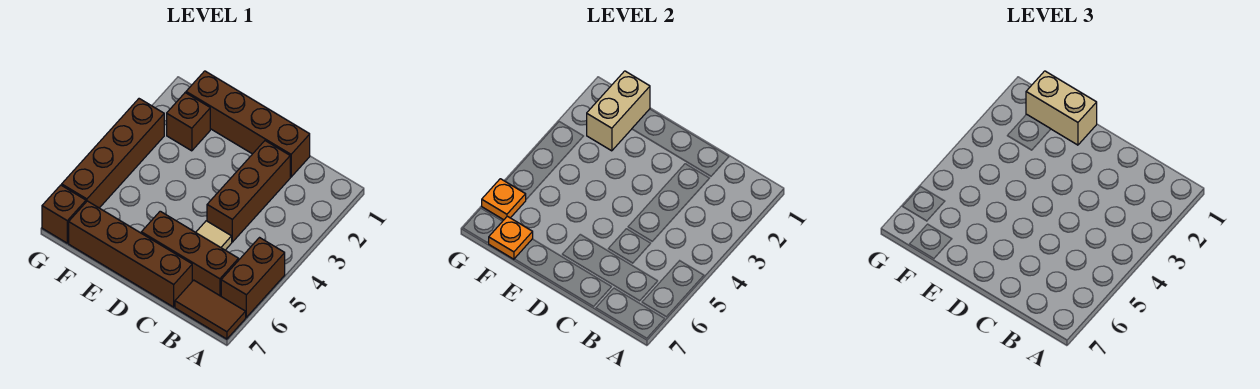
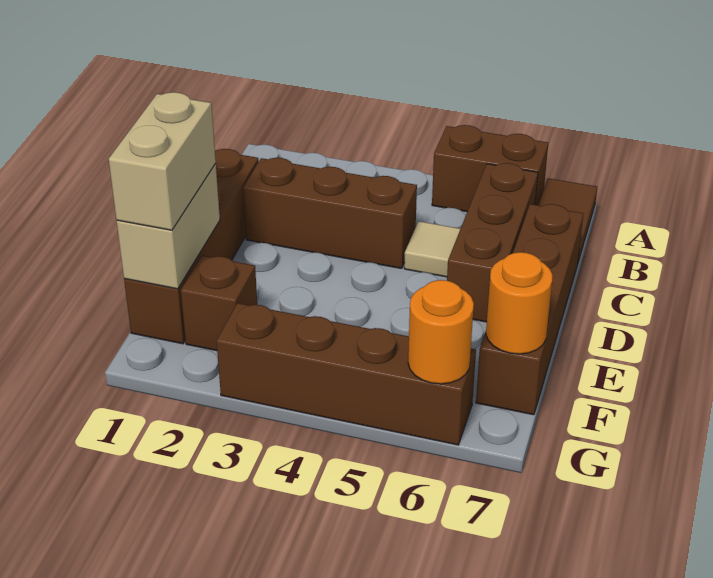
tan brick F1:F2 level 2 -> tan brick E1:F1 level 2
orange plate F7 level 2 -> orange round brick F7 level 2
orange plate G6 level 2 -> orange round brick G6 level 2
brown brick G7 level 1 -> none

